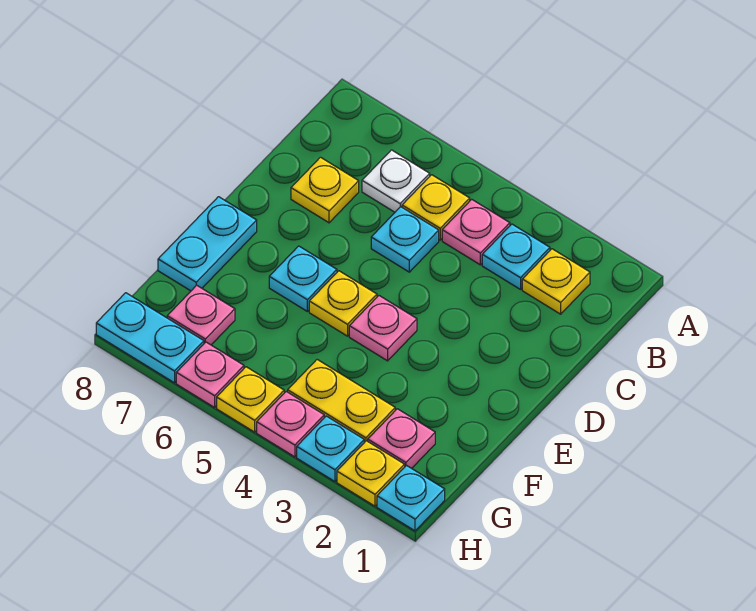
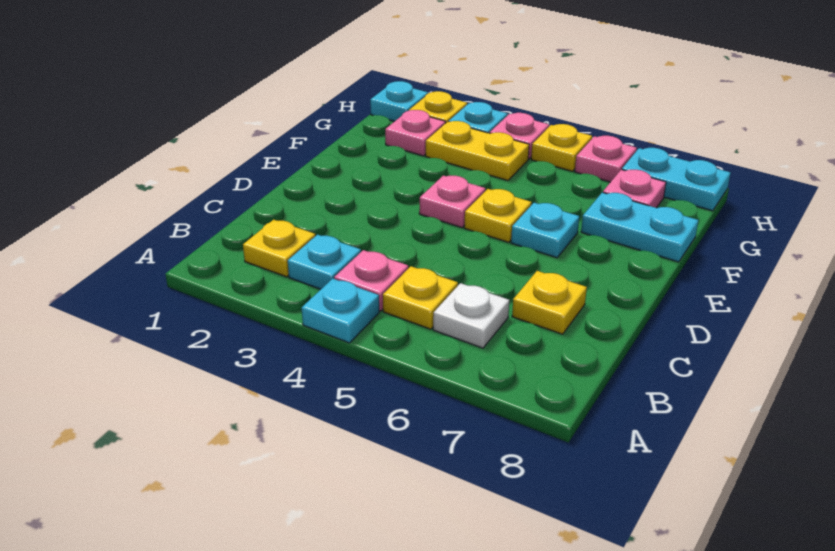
cyan plate C5 level 1 -> cyan plate A4 level 1
cyan plate E8:F8 level 1 -> cyan plate F7:F8 level 1

